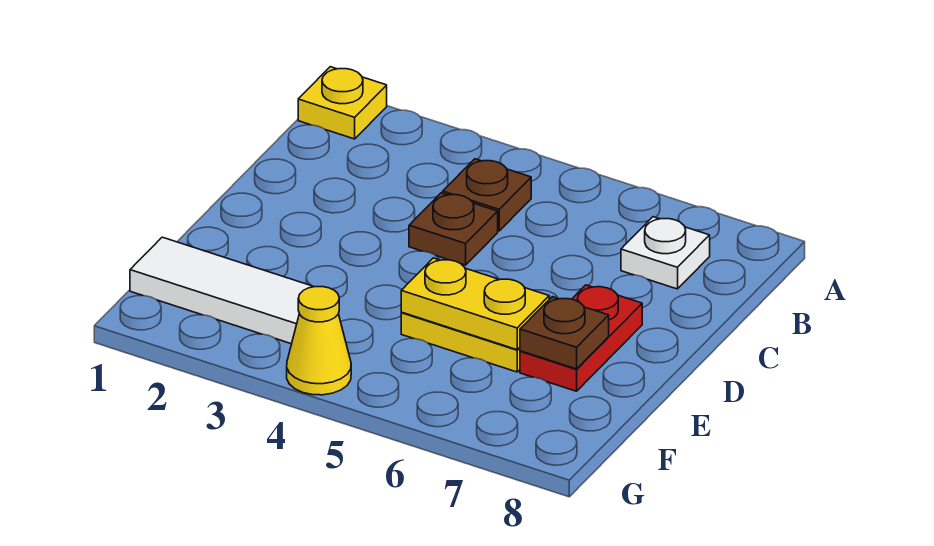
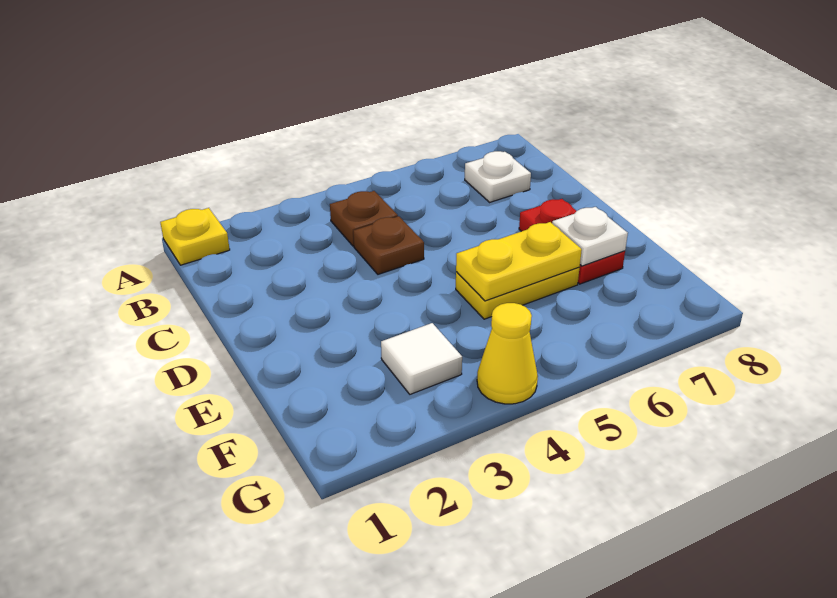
brown plate E7 level 2 -> white plate E7 level 2
white tile F1:F3 level 1 -> white tile F3 level 1

